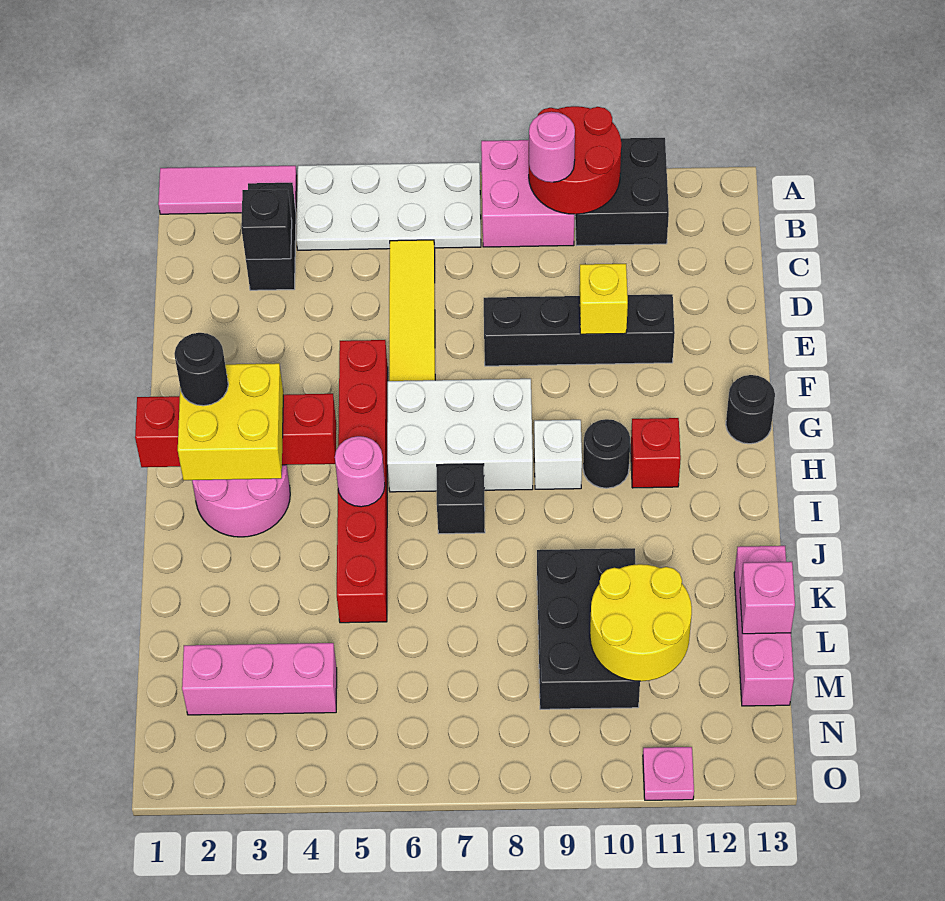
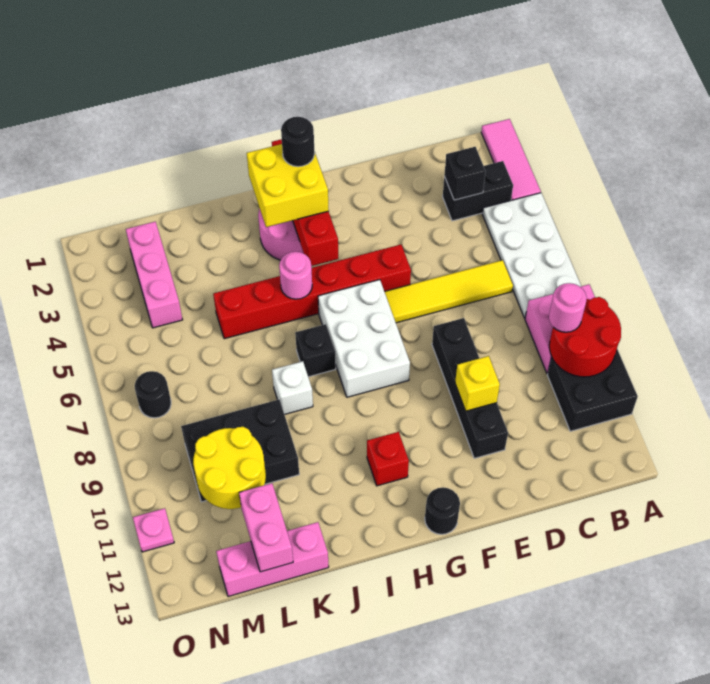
white brick H9 level 1 -> white brick J8 level 1
black round brick H10 level 1 -> black round brick N7 level 1
pink brick L13 level 2 -> pink brick L12:L13 level 2

